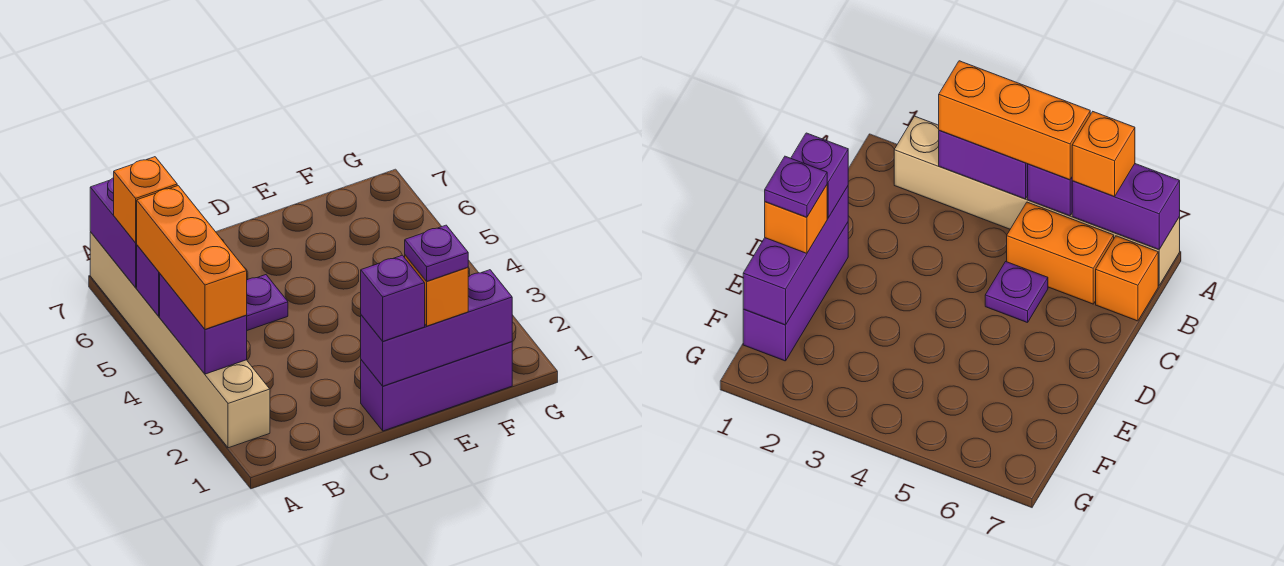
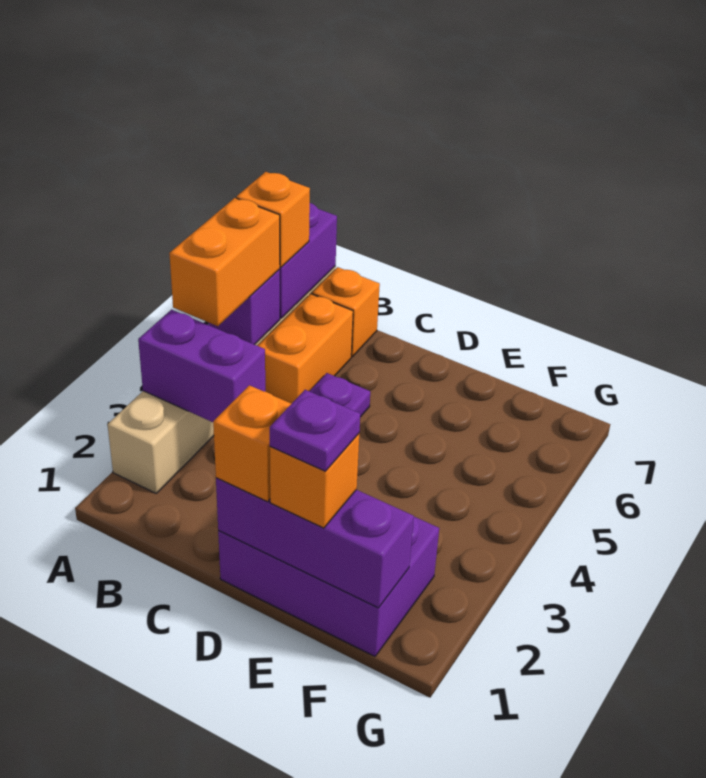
purple brick A3:A4 level 2 -> purple brick A3:B3 level 2
orange brick A3:A5 level 3 -> orange brick A4:A5 level 3
purple brick D1:F1 level 1 -> purple brick D1:F2 level 1
purple brick D1 level 3 -> orange brick D1 level 3

